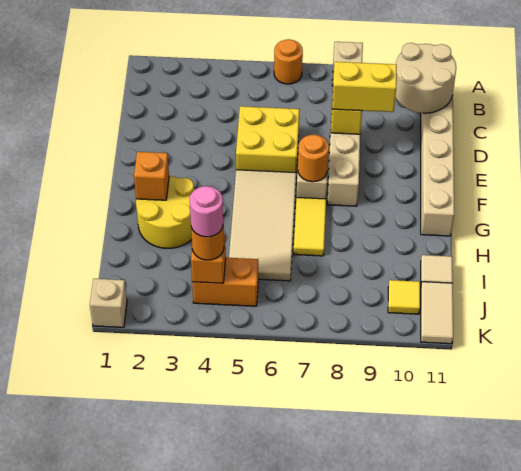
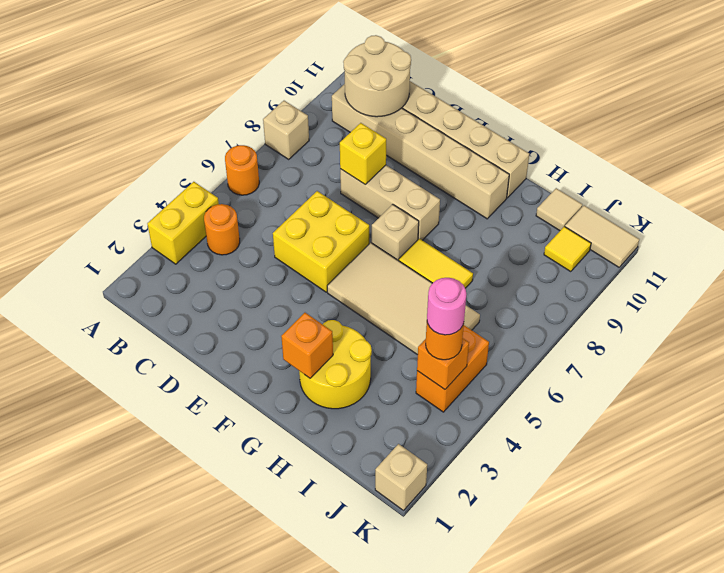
none -> tan brick B10:G10 level 1
yellow brick D8:D9 level 3 -> yellow brick A3:A4 level 1
orange round brick F7 level 2 -> orange round brick B4 level 1

